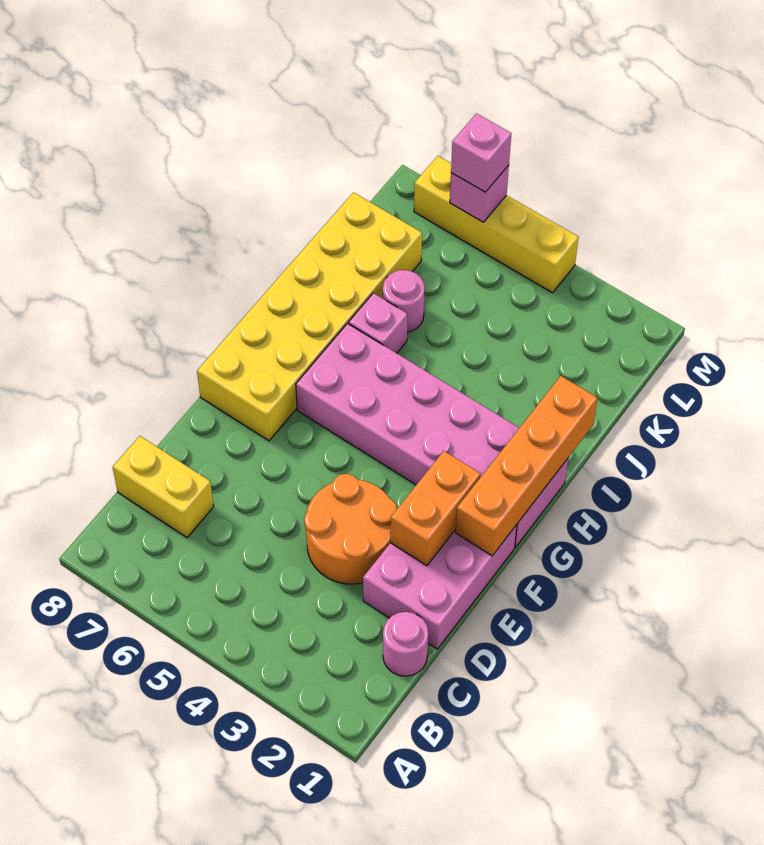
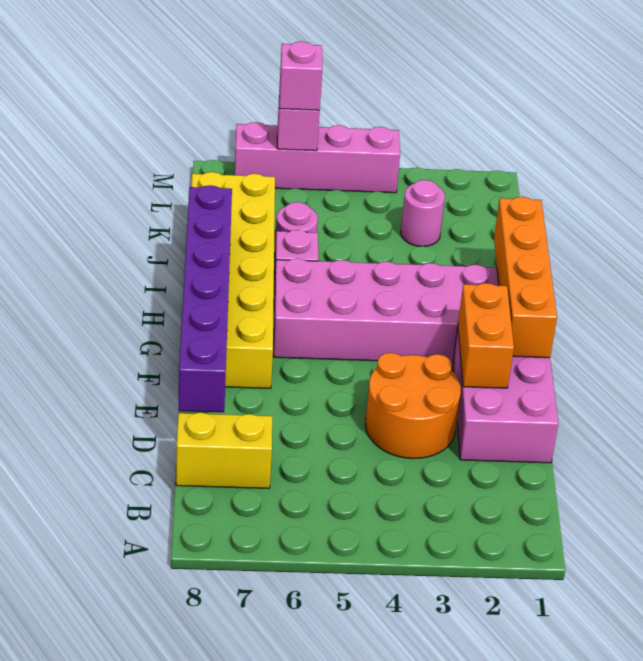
pink round brick C1 level 1 -> pink round brick K3 level 1
none -> purple brick D8:I8 level 2
yellow brick M4:M7 level 1 -> pink brick M4:M7 level 1

